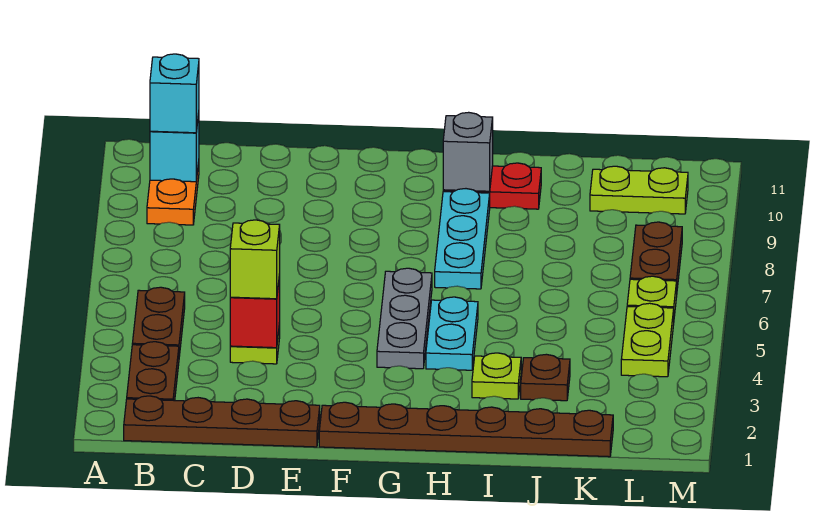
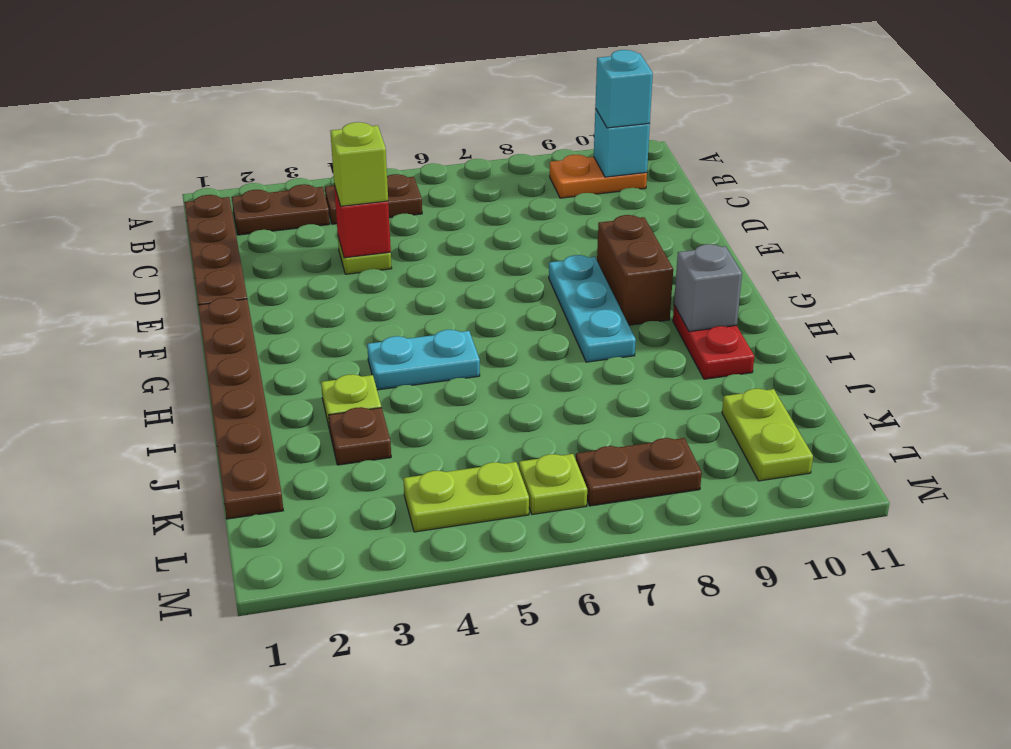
none -> brown brick F9:G9 level 1
grey plate G4:G6 level 1 -> none
cyan plate H7:H9 level 1 -> cyan plate F8:H8 level 1

